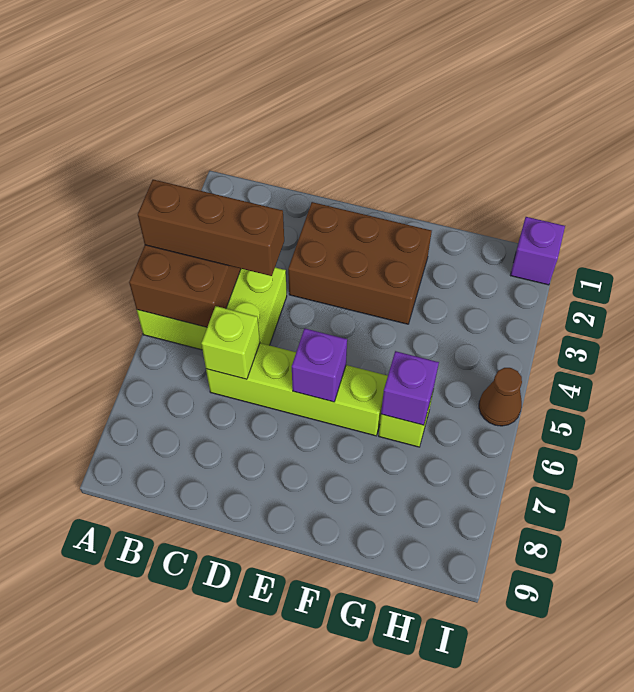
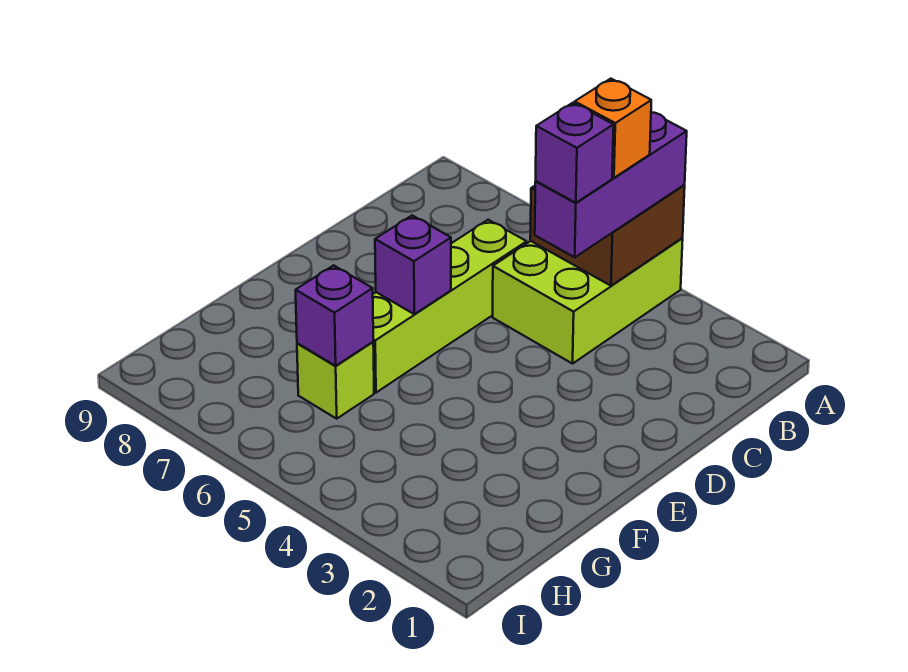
brown brick A4:C4 level 3 -> purple brick A4:C4 level 3
none -> orange brick B4 level 4
lime brick C6 level 2 -> none
brown brick D2:F3 level 1 -> none
purple brick I1 level 1 -> purple brick C4 level 4
brown cone I5 level 1 -> none

